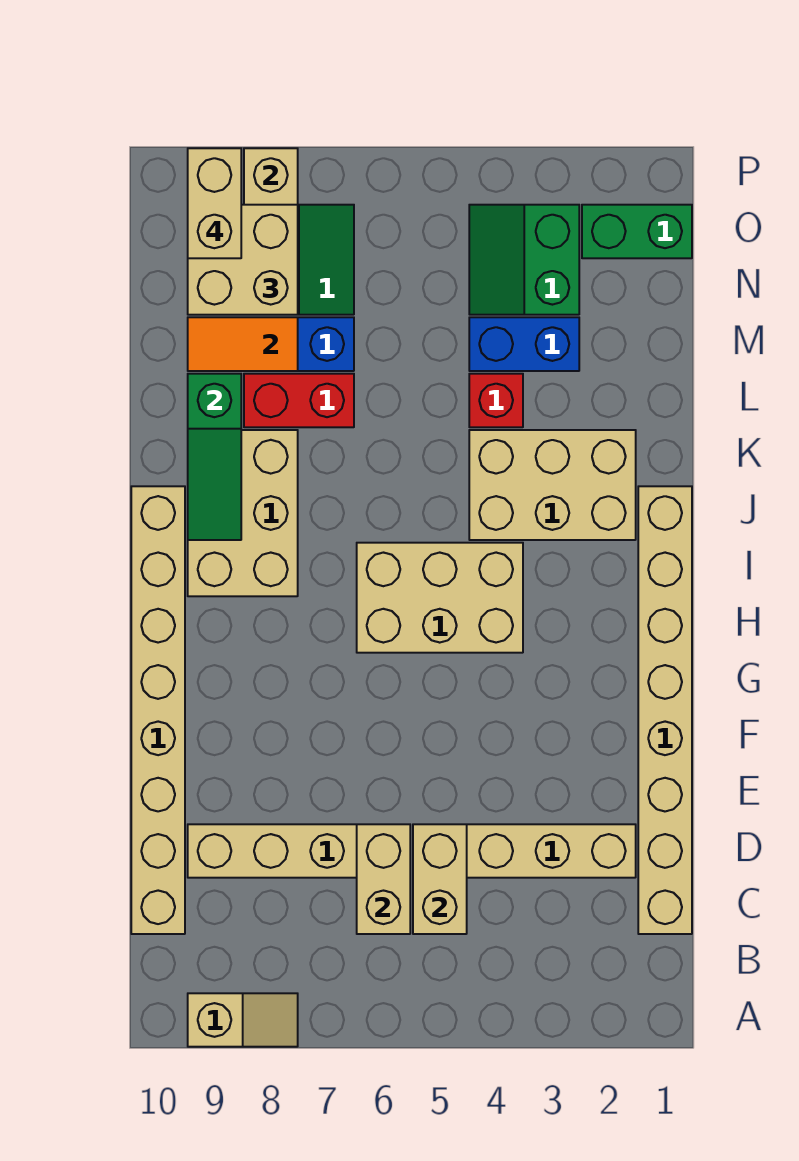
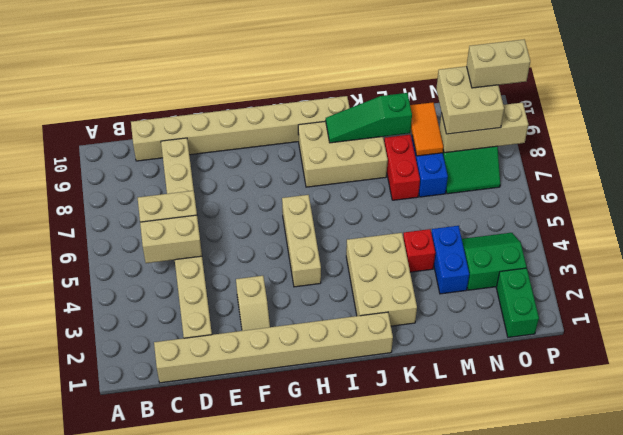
tan slope A8:A9 level 1 top 9 -> tan slope F2:F3 level 1 top 3
tan brick H4:I6 level 1 -> tan brick H4:H6 level 1

